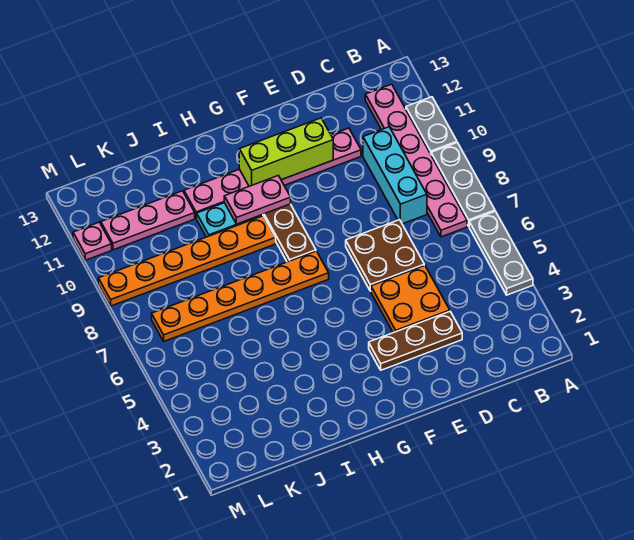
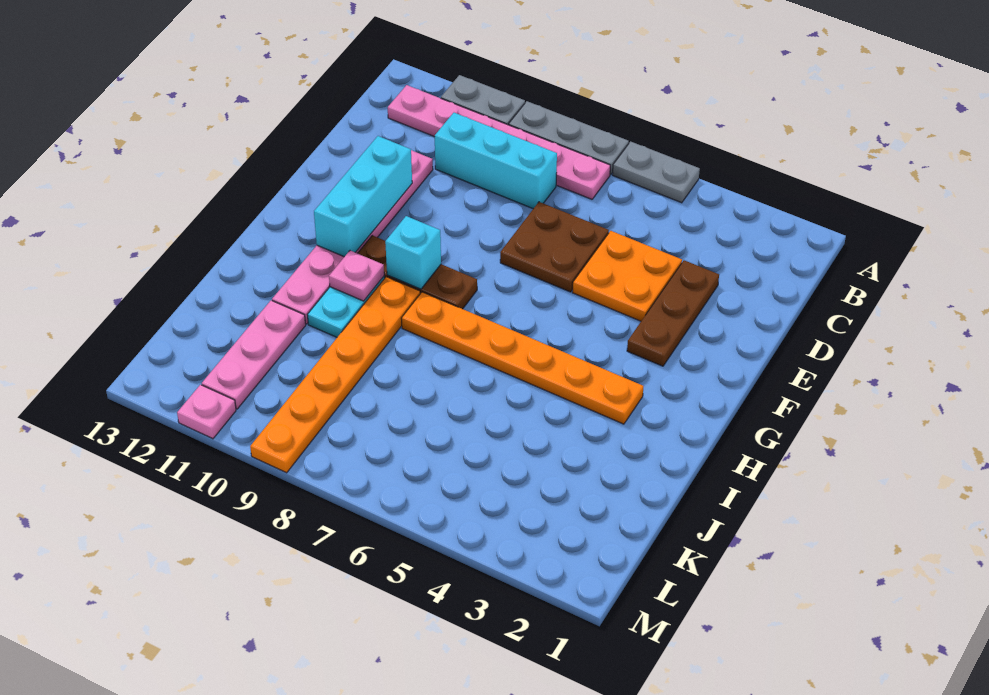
grey plate A4:A6 level 1 -> grey plate A5:A6 level 1
lime brick E11:G11 level 2 -> cyan brick E11:G11 level 2
orange plate G7:L7 level 1 -> orange plate H3:H8 level 1
none -> cyan brick G9 level 2
pink plate G10:H10 level 2 -> pink plate H10 level 2

